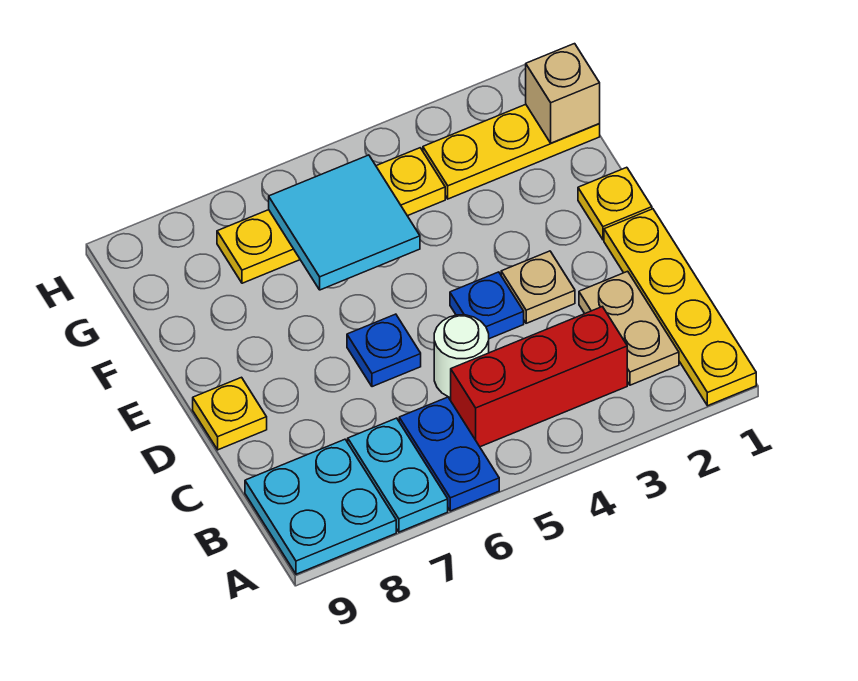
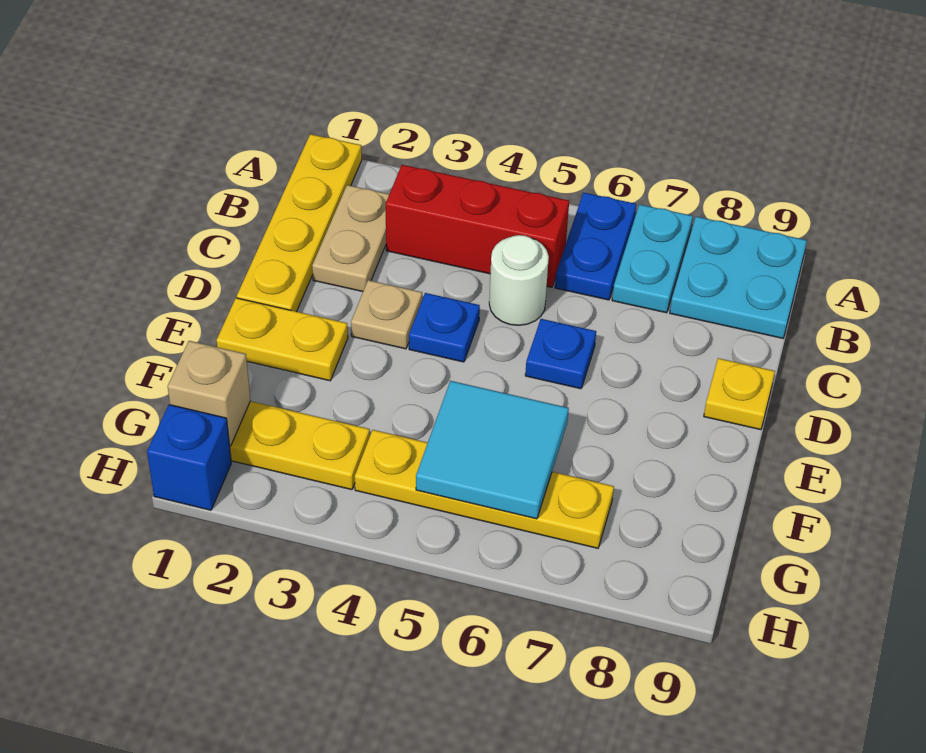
yellow plate E1 level 1 -> yellow plate E1:E2 level 1
none -> blue brick H1 level 1

